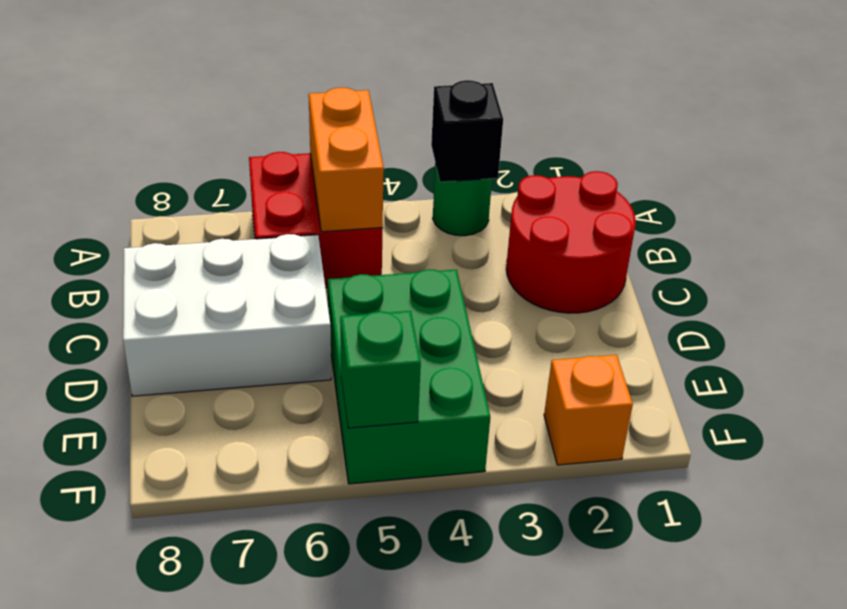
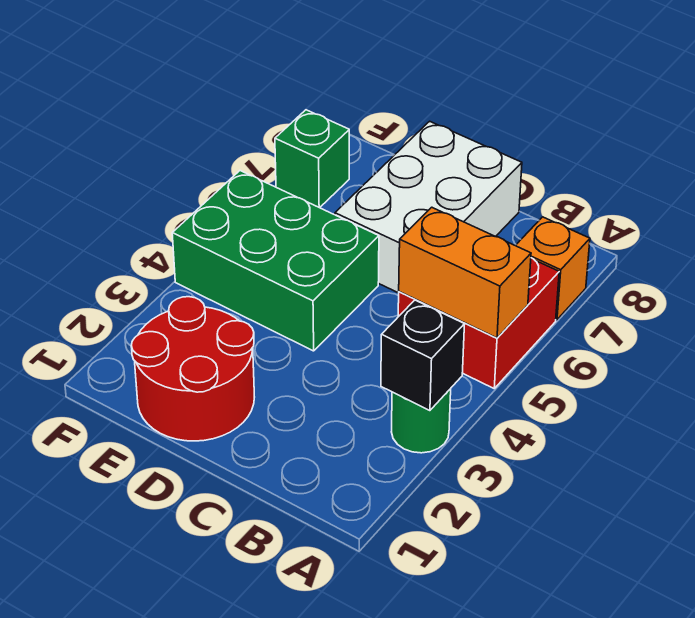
red round brick B1:C2 level 1 -> red round brick D1:E2 level 1
orange brick F2 level 1 -> orange brick A7 level 1
green brick F5 level 2 -> green brick F7 level 1

